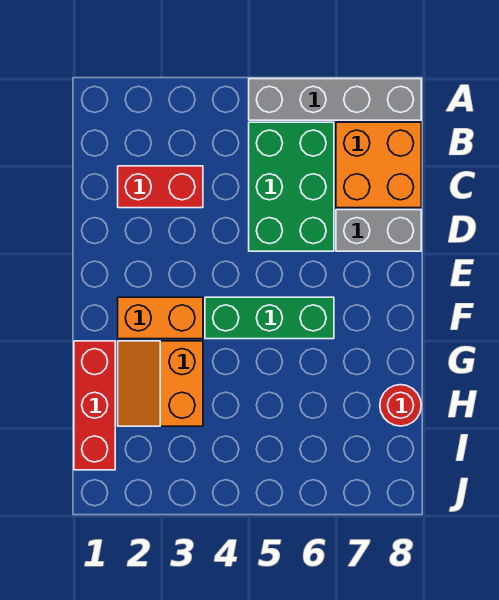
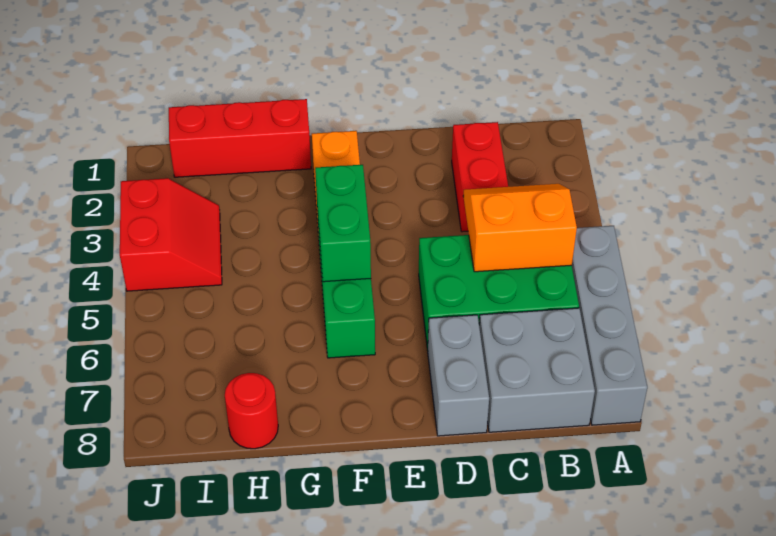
orange brick B7:C8 level 1 -> grey brick B7:C8 level 1
none -> green brick F4:F5 level 2
orange slope G2:H3 level 1 top 3 -> orange slope B4:C5 level 2 top 5
none -> red slope I3:J4 level 1 top J

